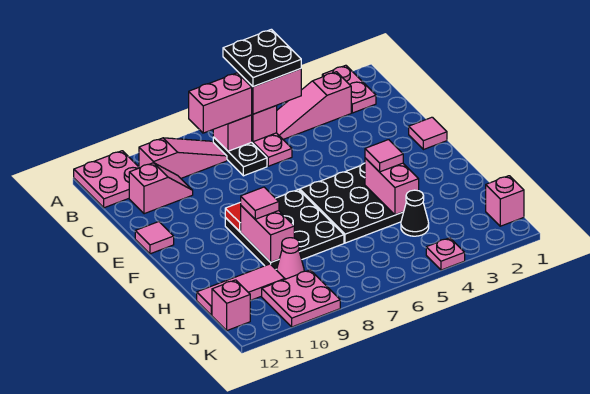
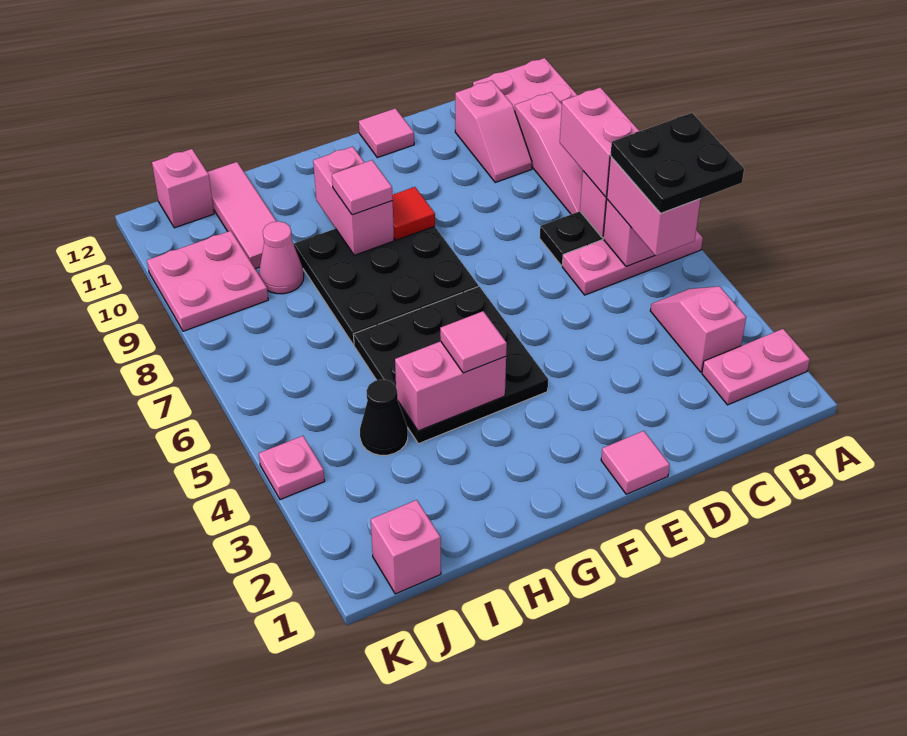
pink slope B3:B5 level 1 top 3 -> pink slope B3:B4 level 1 top 3
pink brick G9:H9 level 2 -> pink brick G9:G10 level 2

